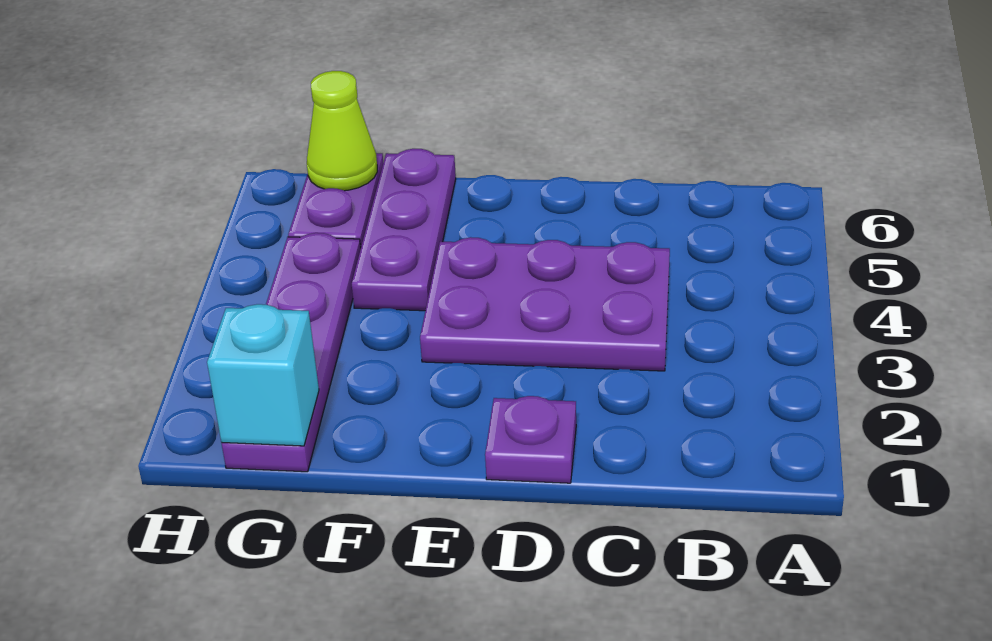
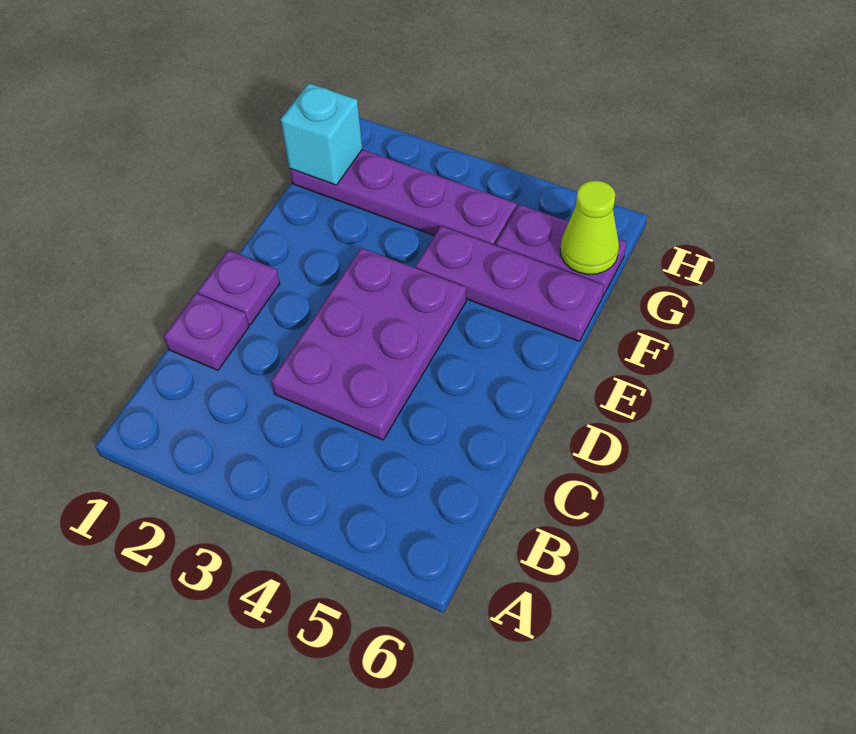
none -> purple plate C1 level 1

